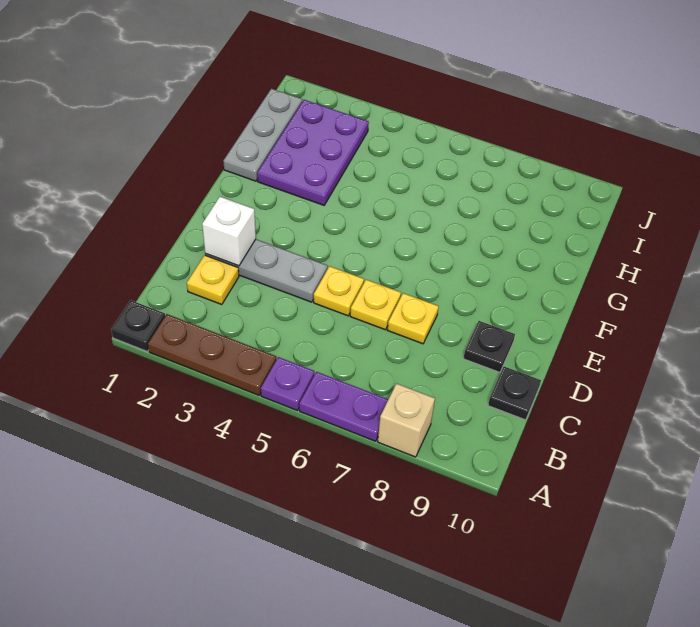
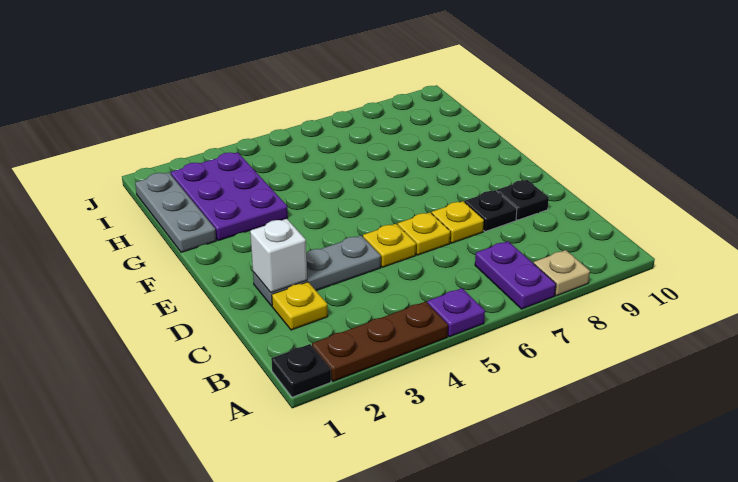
purple plate A6:A7 level 1 -> purple plate A7:B7 level 1
tan brick A8 level 1 -> tan plate A8 level 1
black plate C10 level 1 -> black plate D8 level 1

